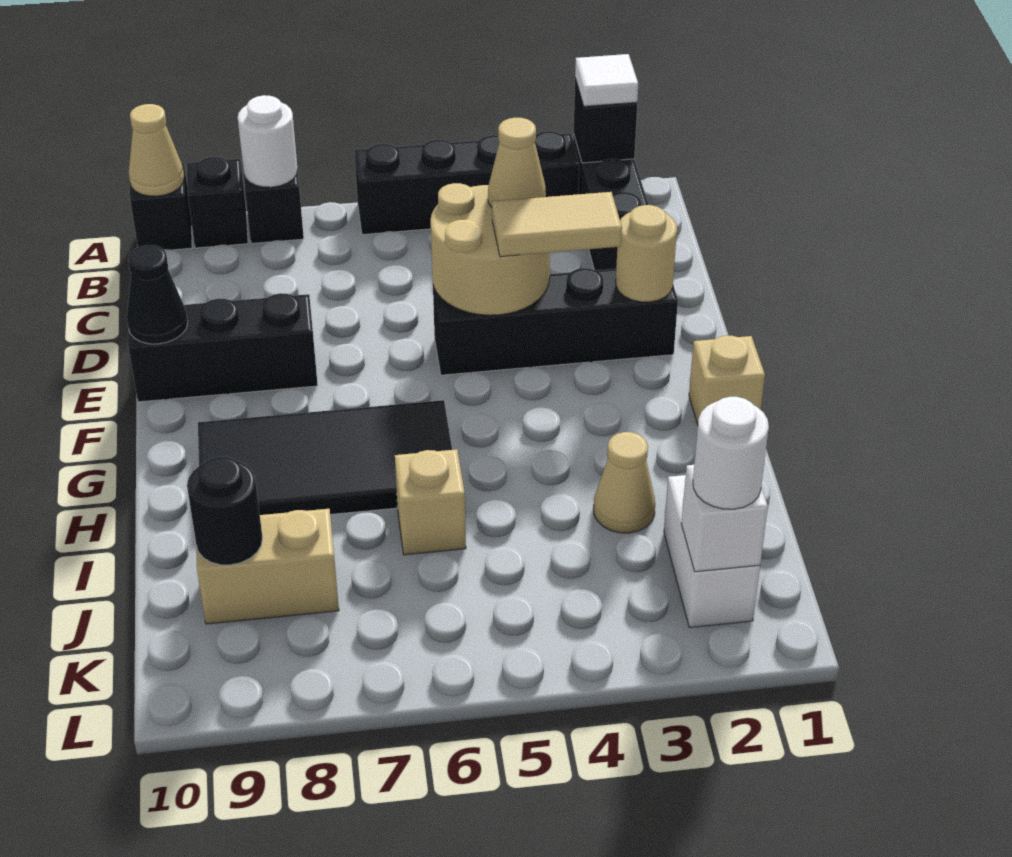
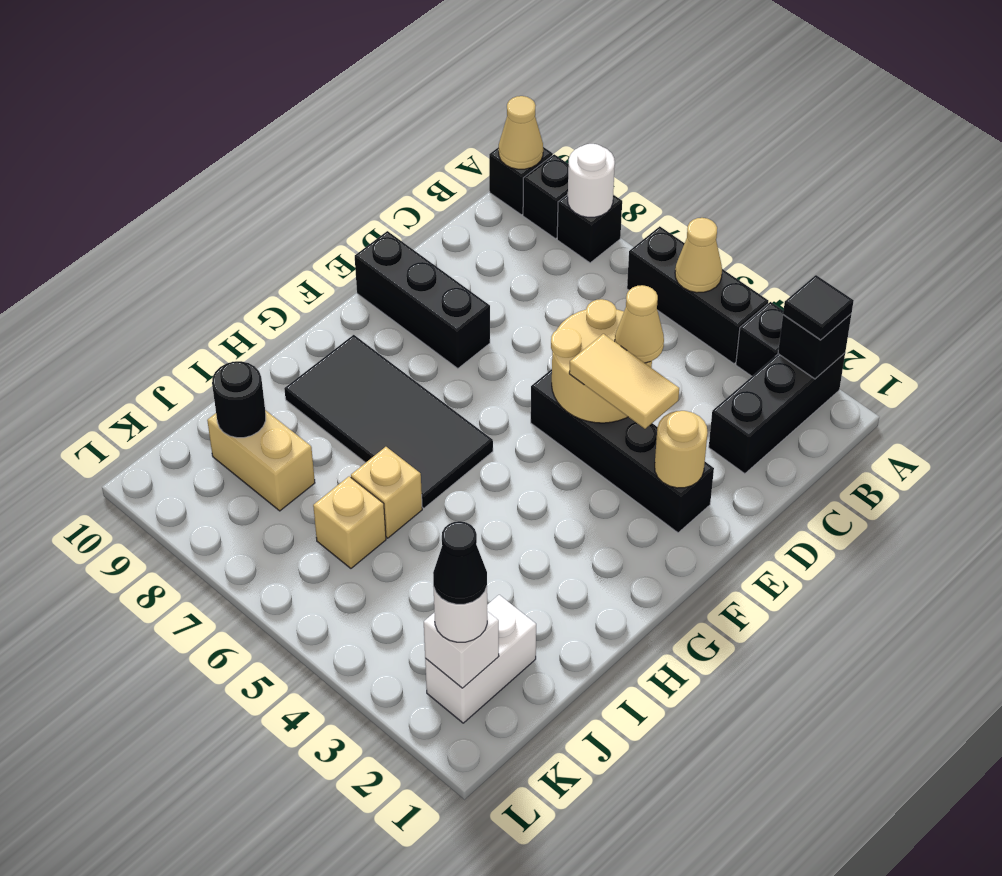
white tile A2 level 3 -> black tile A2 level 3
black cone E10 level 2 -> black cone K2 level 4
tan brick G1 level 1 -> tan brick J6 level 1
tan cone I3 level 1 -> tan cone A5 level 2

